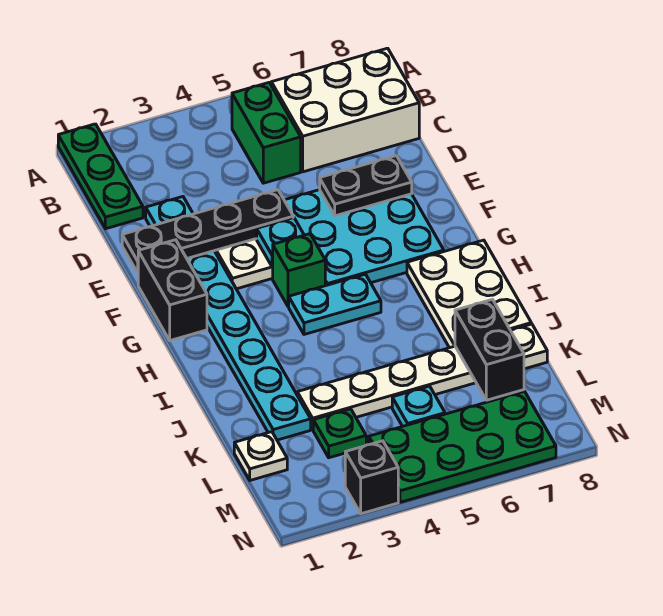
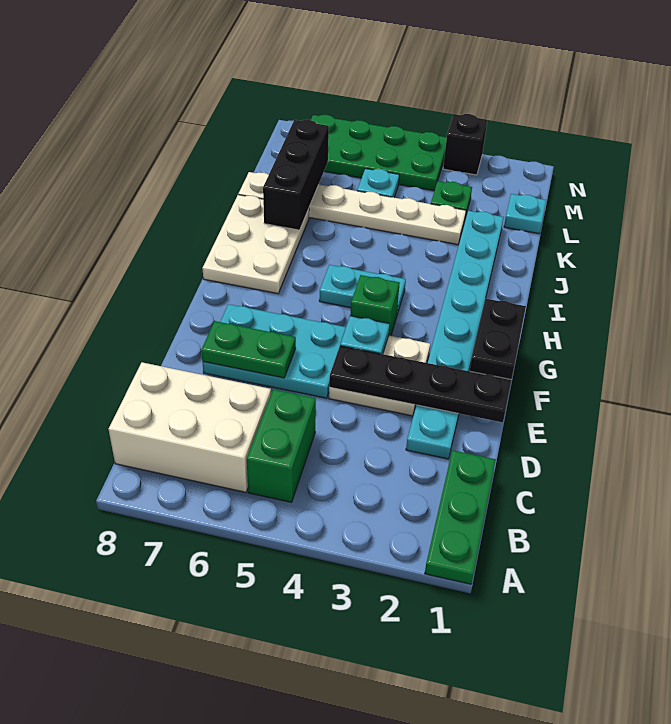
cyan plate E5:G7 level 1 -> cyan plate E5:F7 level 1
black plate E6:E7 level 2 -> green plate E6:E7 level 2
black brick K7:L7 level 2 -> black brick J7:L7 level 2
white plate L1 level 1 -> cyan plate L1 level 1

